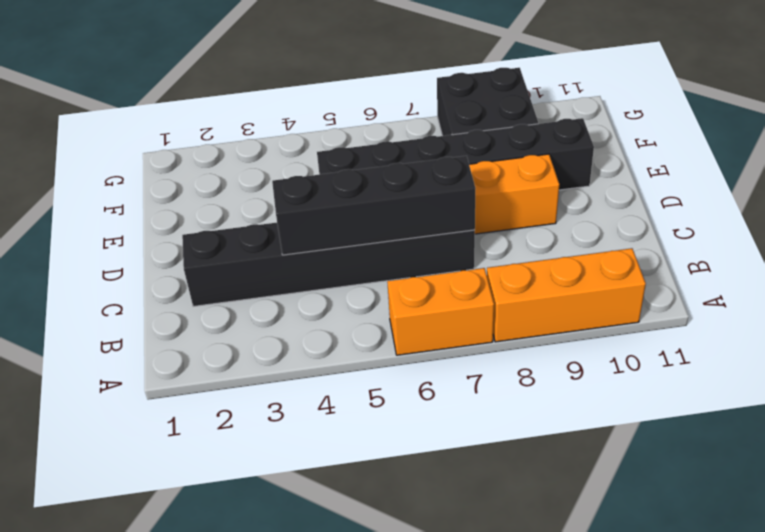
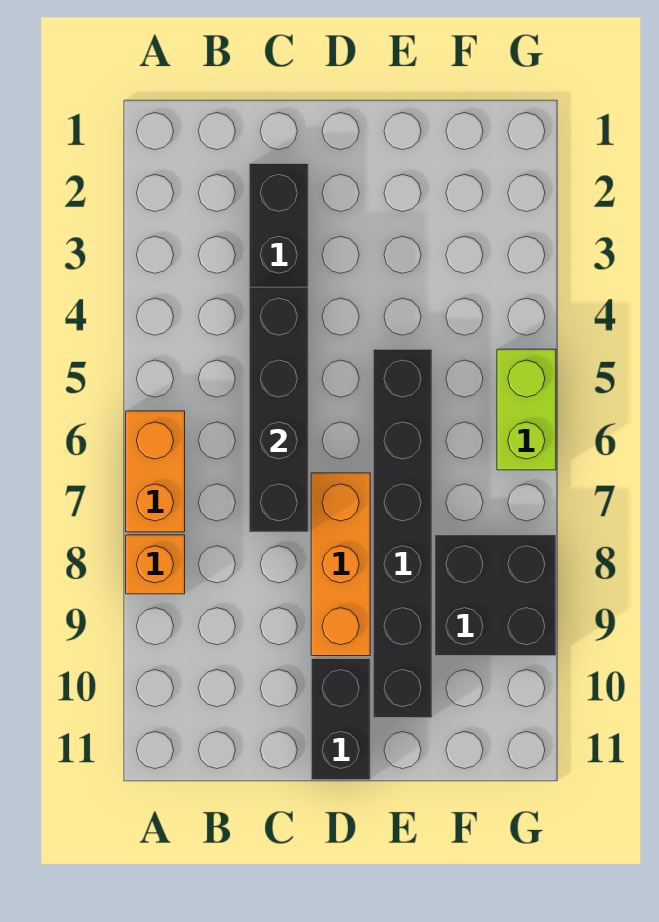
orange brick A8:A10 level 1 -> orange brick A8 level 1
none -> black brick D10:D11 level 1
none -> lime brick G5:G6 level 1

